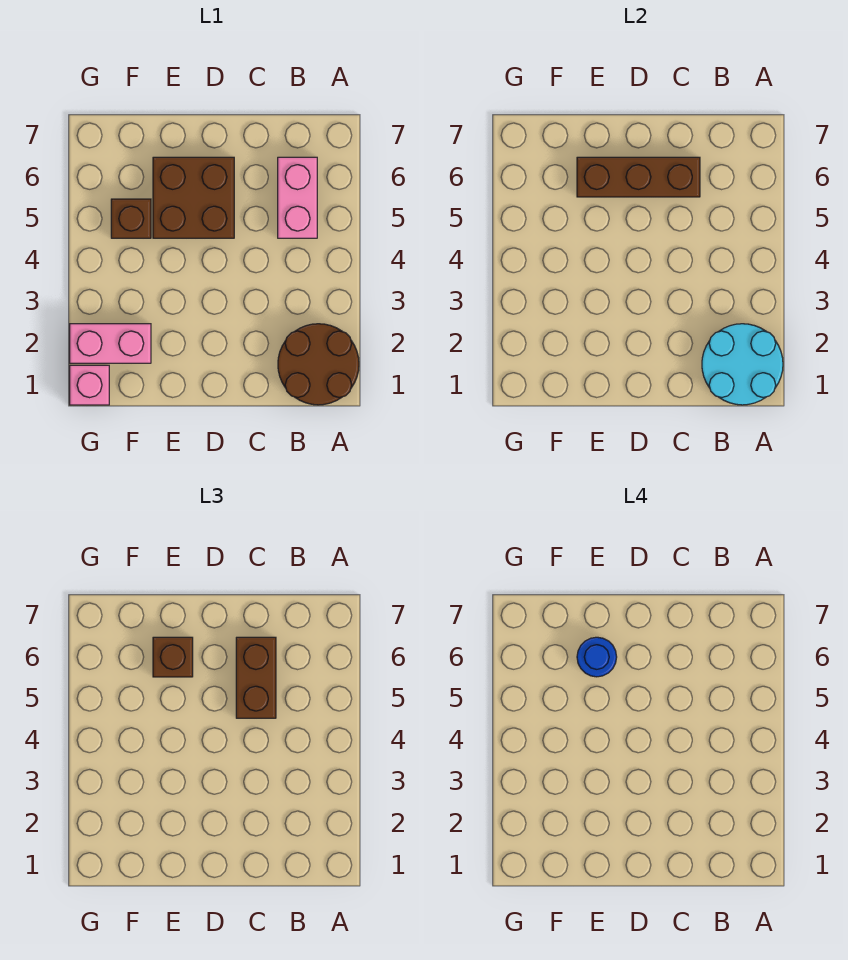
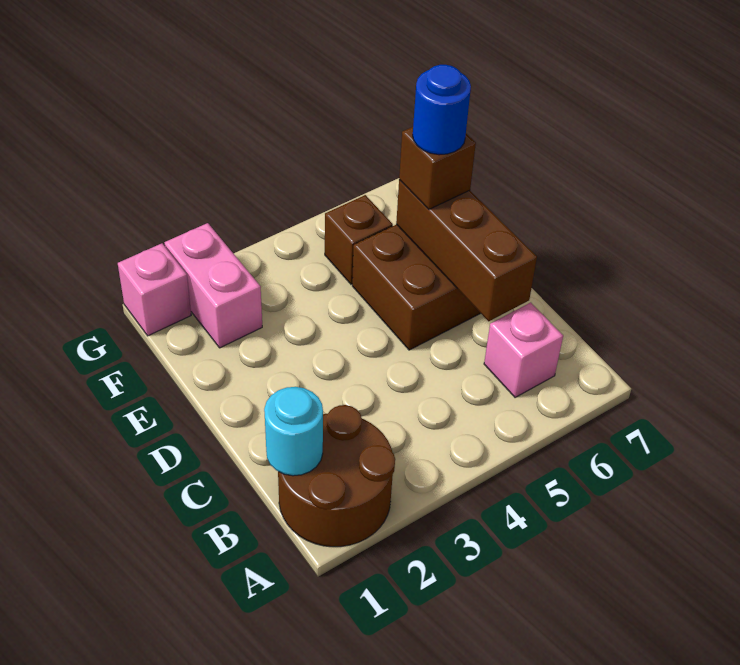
cyan round brick A1:B2 level 2 -> cyan round brick B1 level 2
pink brick B5:B6 level 1 -> pink brick B6 level 1
brown brick C5:C6 level 3 -> none

